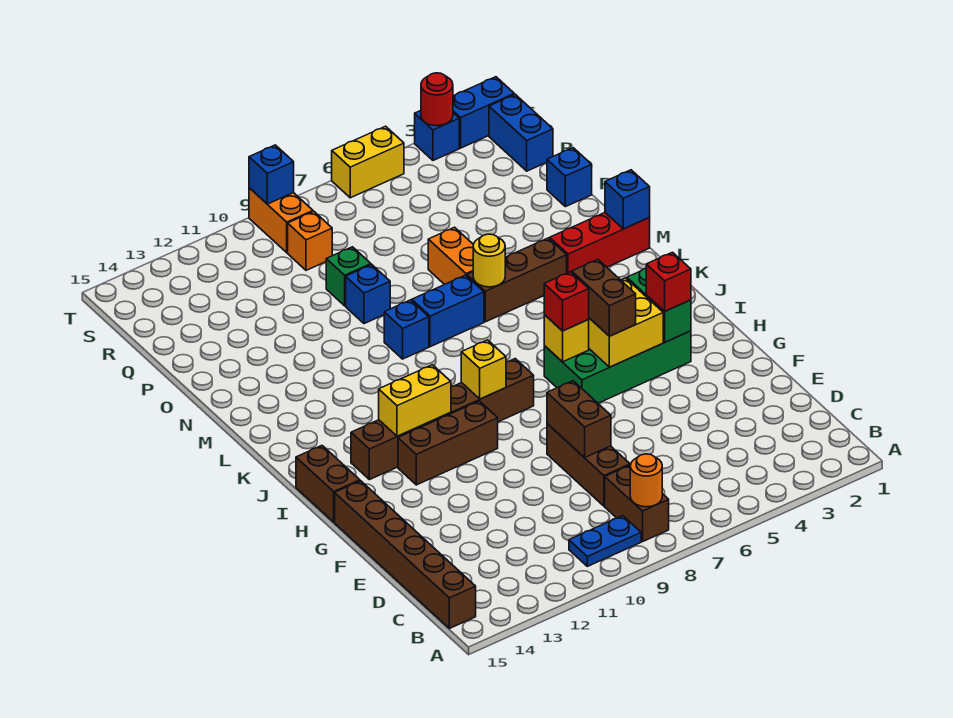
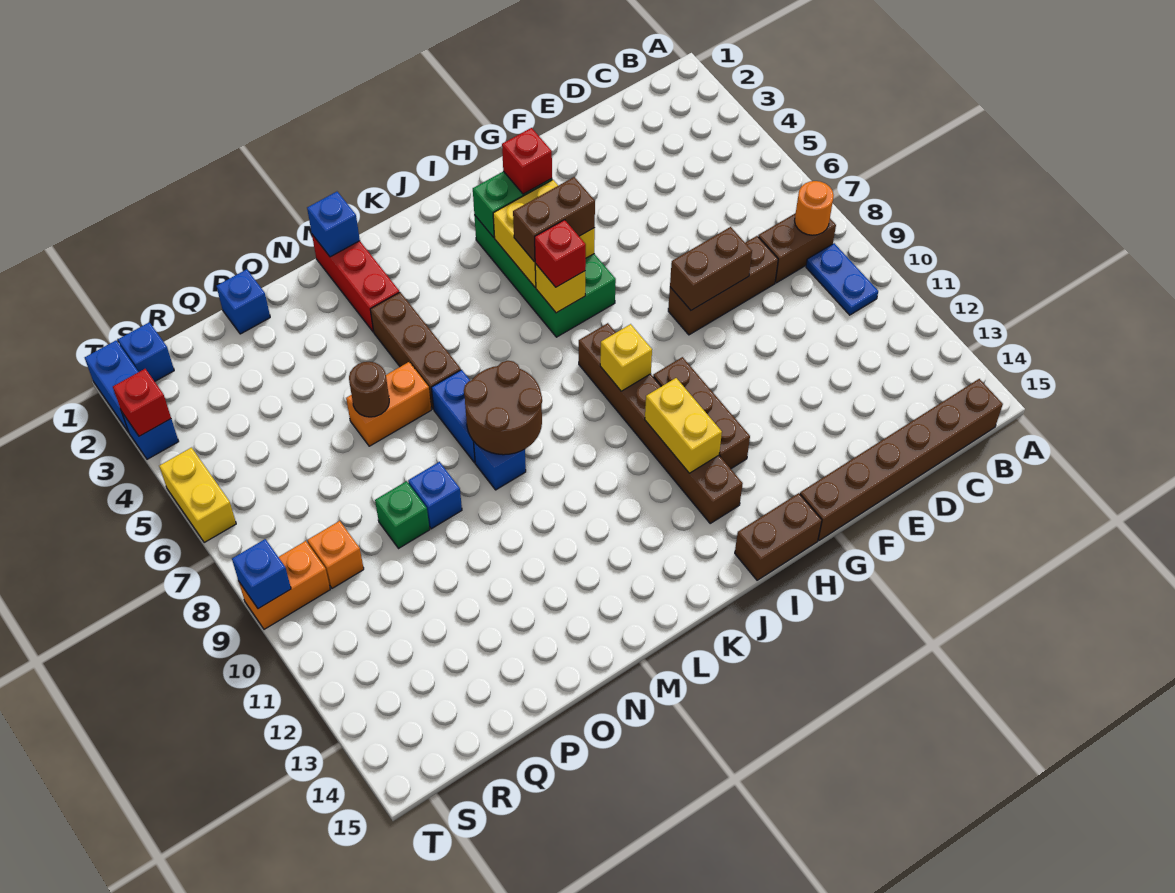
none -> brown round brick L8:M9 level 2
yellow round brick M6 level 2 -> none
none -> brown round brick O6 level 2
blue brick R1:S1 level 1 -> blue brick S1 level 1
red round brick T3 level 2 -> red brick T3 level 2

